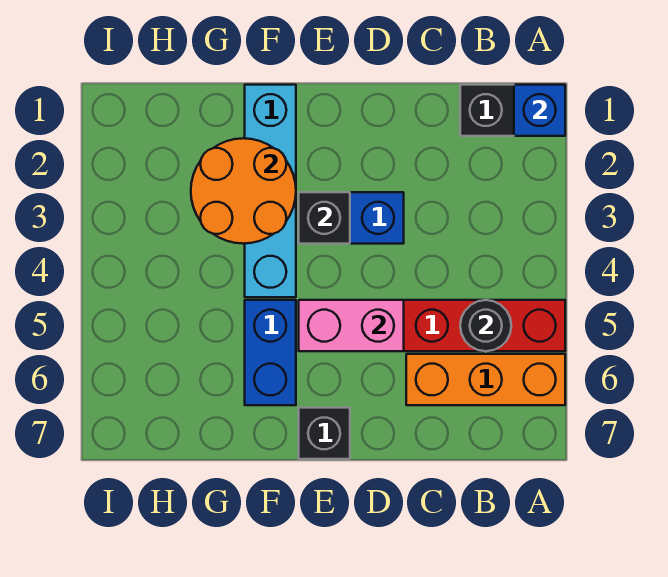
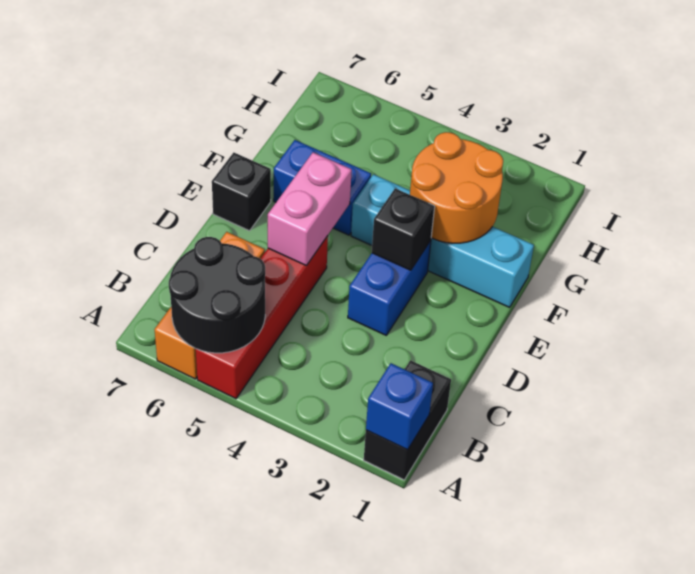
black round brick B5 level 2 -> black round brick A5:B6 level 2

